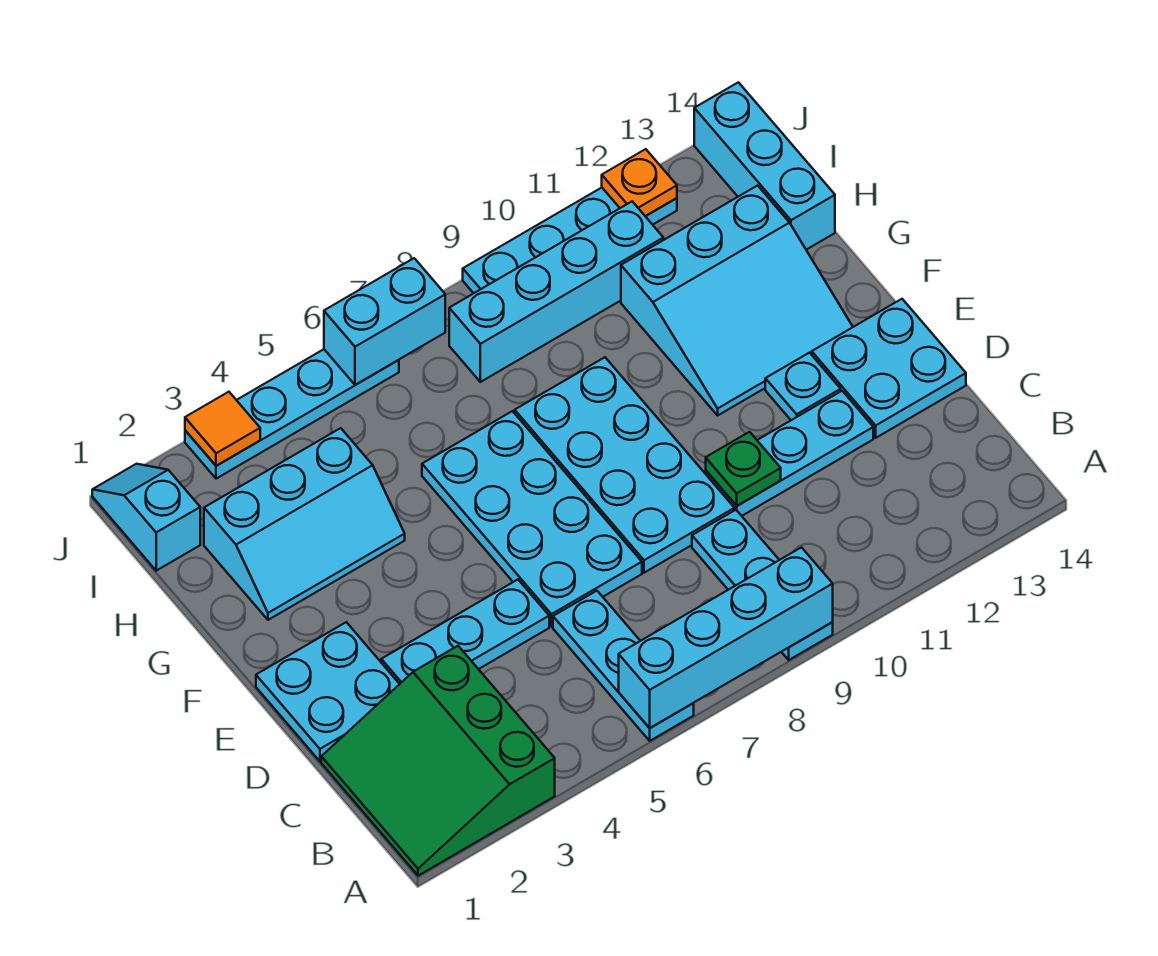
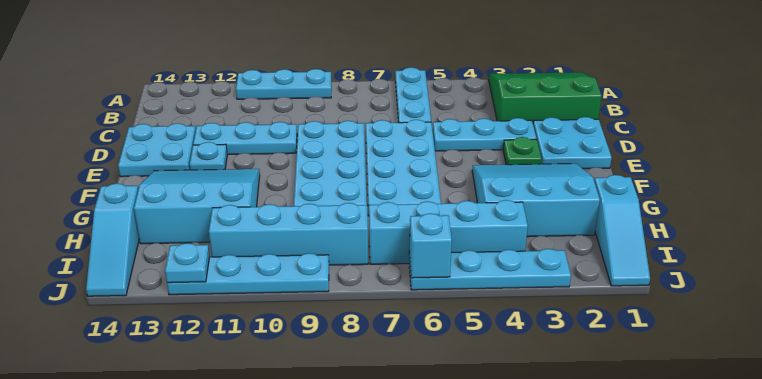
green slope A1:C3 level 1 top 3 -> green slope A1:C3 level 1 top C
cyan brick A6:A9 level 2 -> cyan brick I4:I7 level 1
cyan plate A9:C9 level 1 -> cyan plate A9:A11 level 1
green plate D10 level 2 -> green plate E3 level 1
cyan slope G2:H4 level 1 top H -> cyan slope F2:H4 level 1 top H
cyan brick H14:J14 level 1 -> cyan slope H14:J14 level 1 top H
cyan slope I1:J1 level 1 top I -> cyan slope H1:J1 level 1 top H
orange tile J3 level 2 -> none
cyan brick J6:J7 level 2 -> cyan brick J6 level 2
orange plate J12 level 2 -> cyan plate J12 level 2

